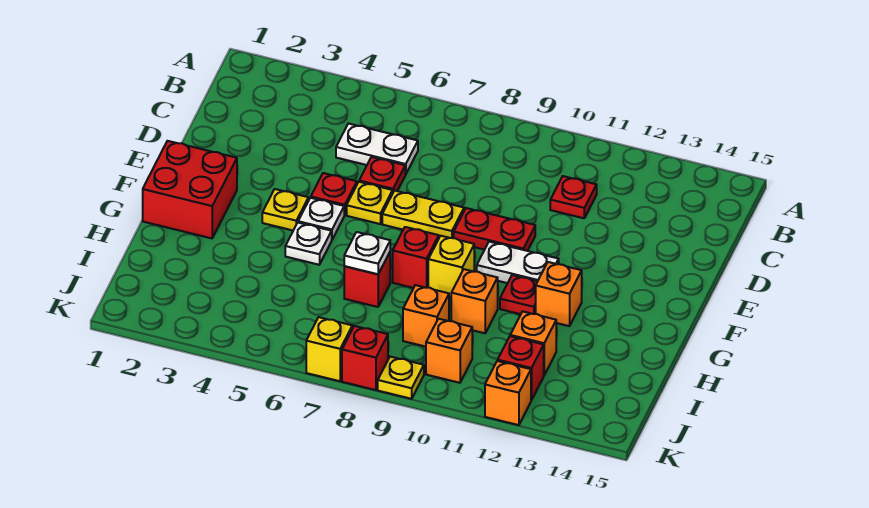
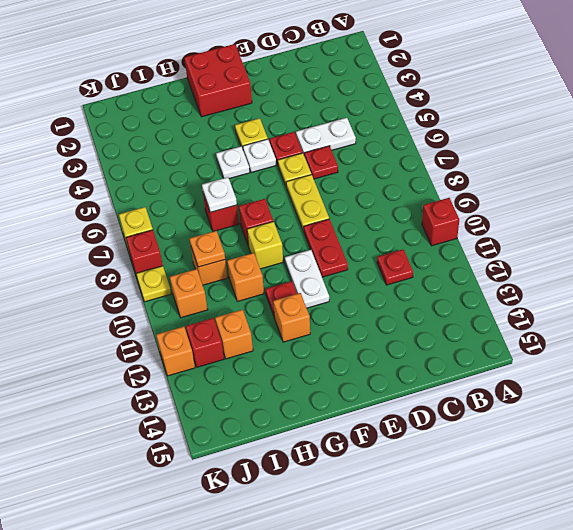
none -> red brick A10 level 1
white plate C5:C6 level 1 -> white plate C5:D5 level 1
none -> orange plate I9 level 2

